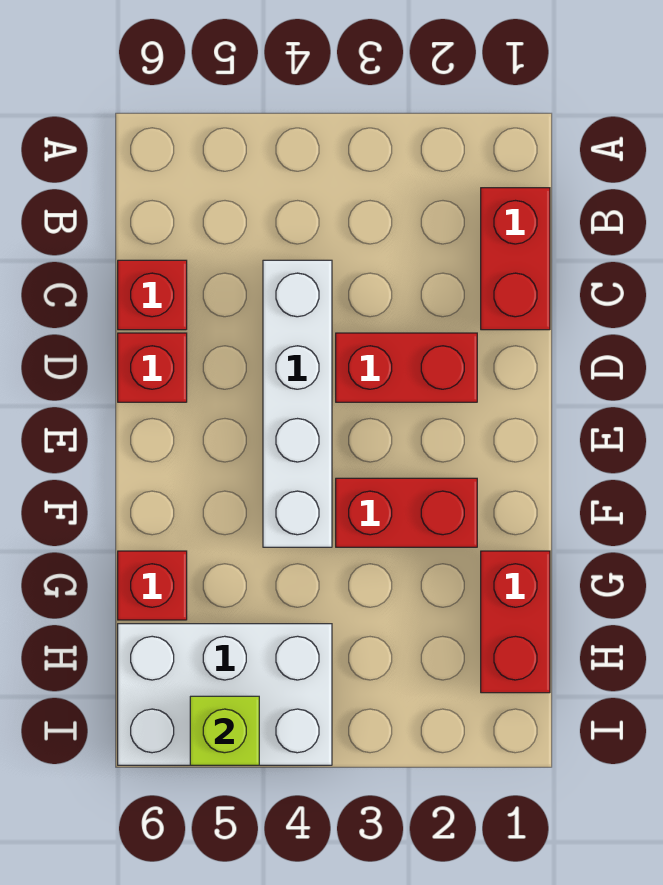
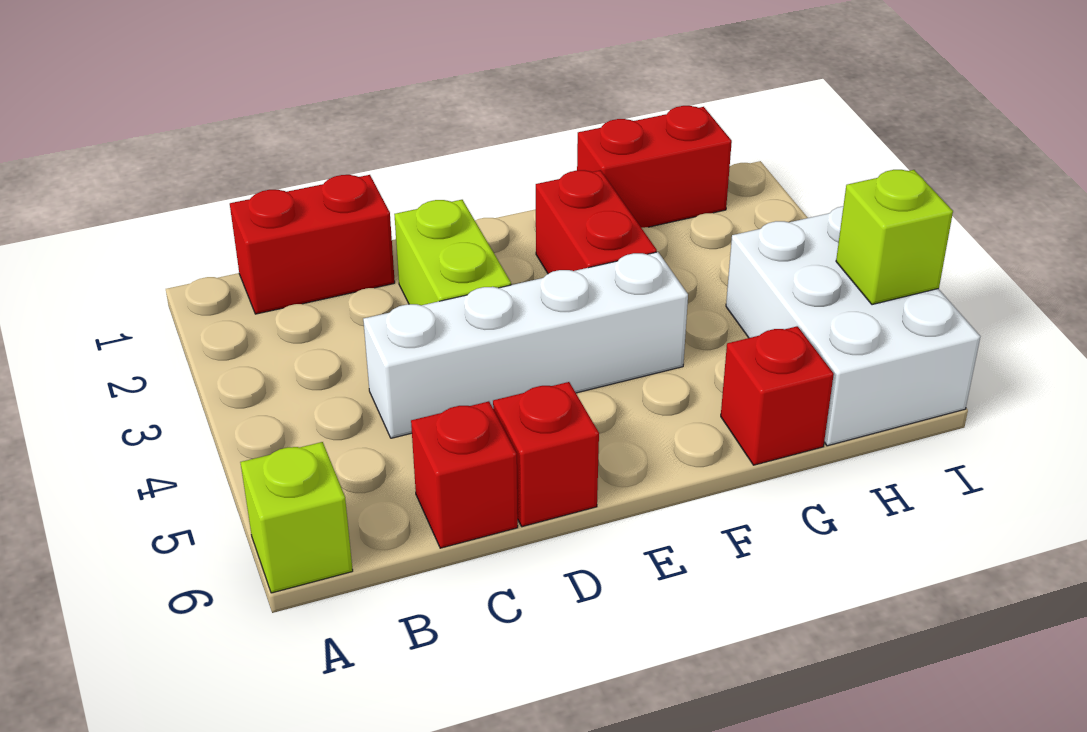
none -> lime brick A6 level 1
red brick D2:D3 level 1 -> lime brick D2:D3 level 1

